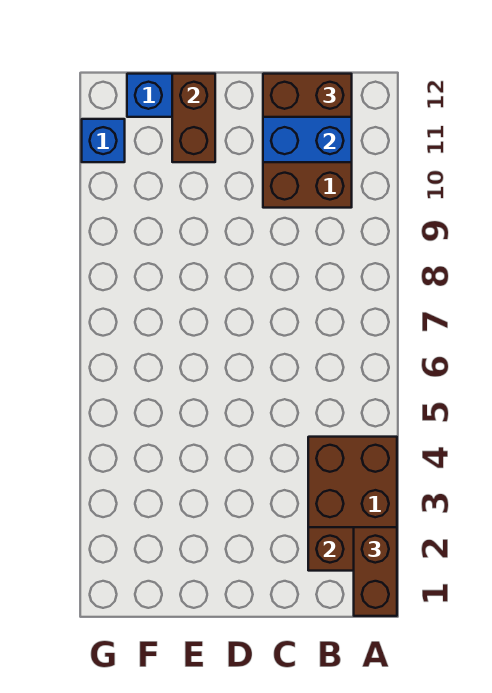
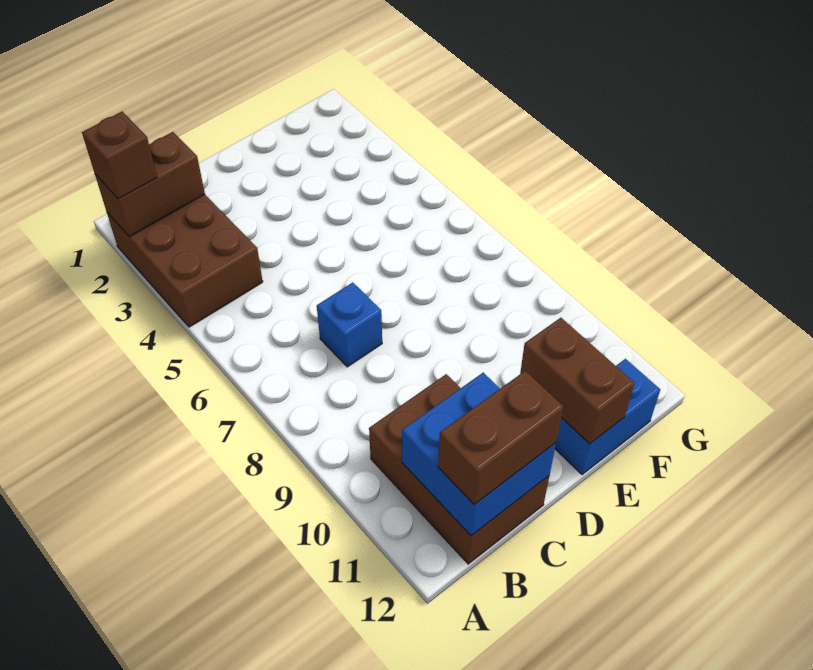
brown brick A1:A2 level 3 -> brown brick A2 level 3
blue brick G11 level 1 -> blue brick C7 level 1

